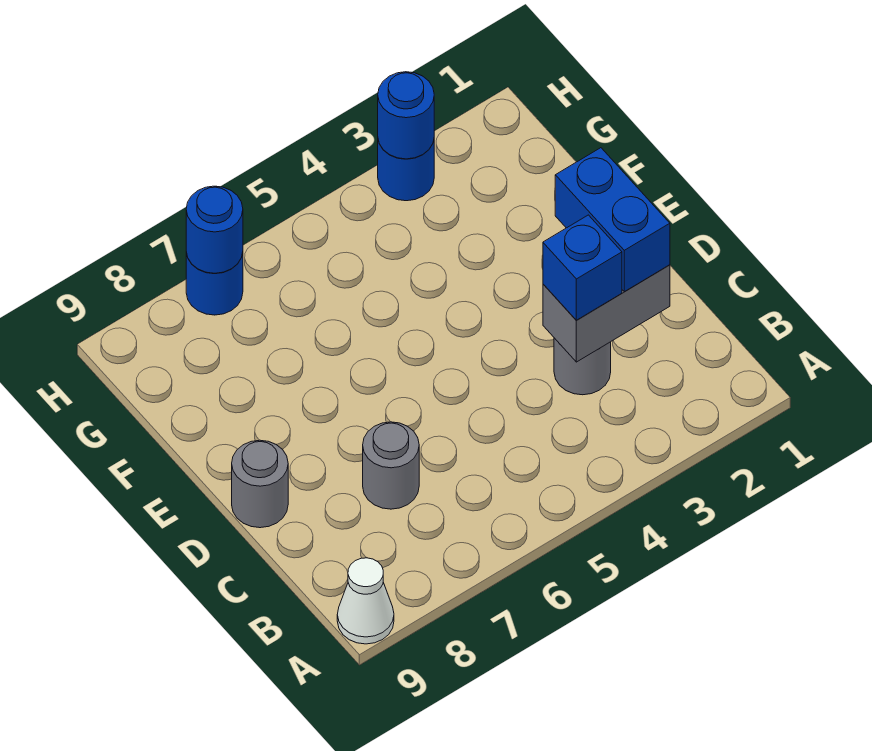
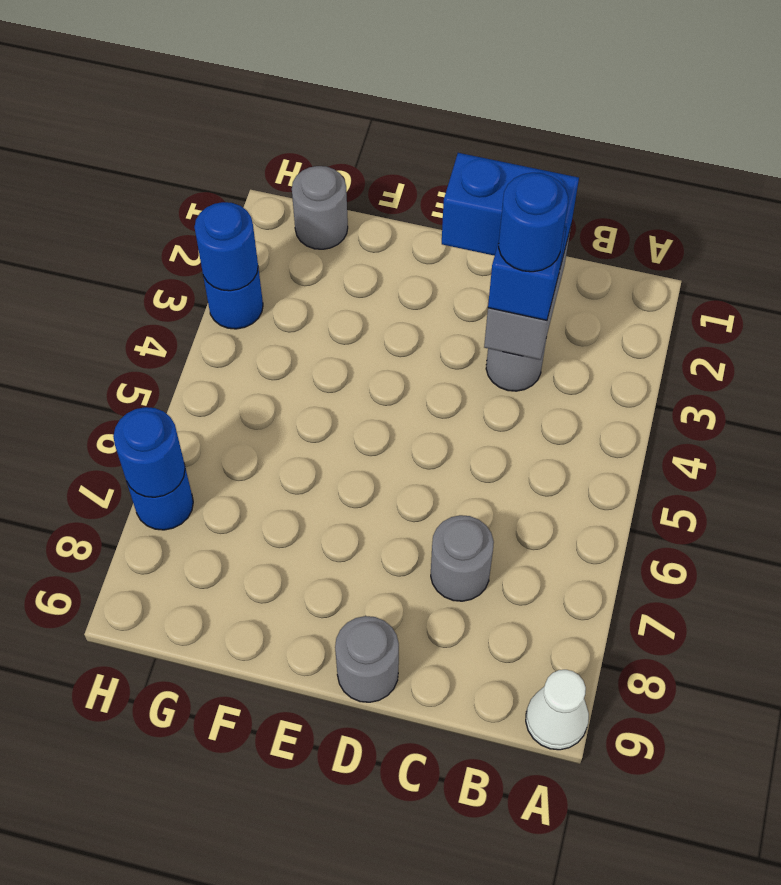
none -> blue round brick C3 level 4
none -> grey round brick G1 level 1

